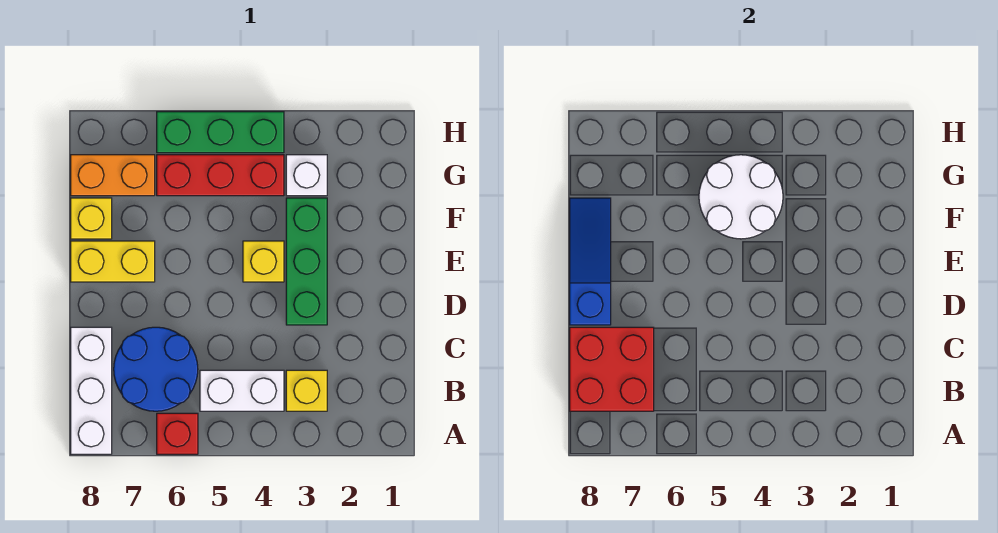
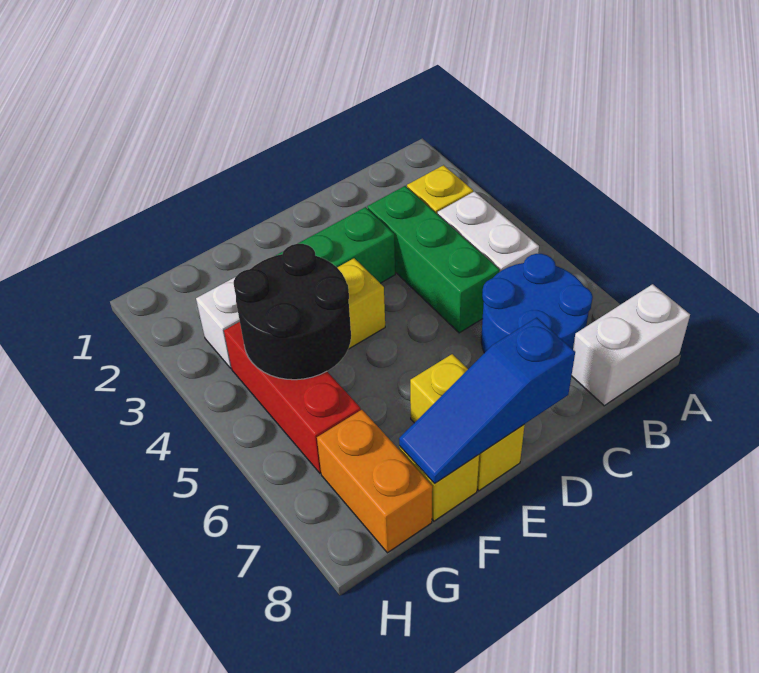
red brick A6 level 1 -> none
white brick A8:C8 level 1 -> white brick A8:B8 level 1
red brick B7:C8 level 2 -> none
white round brick F4:G5 level 2 -> black round brick F4:G5 level 2
green brick H4:H6 level 1 -> green brick C3:C5 level 1

